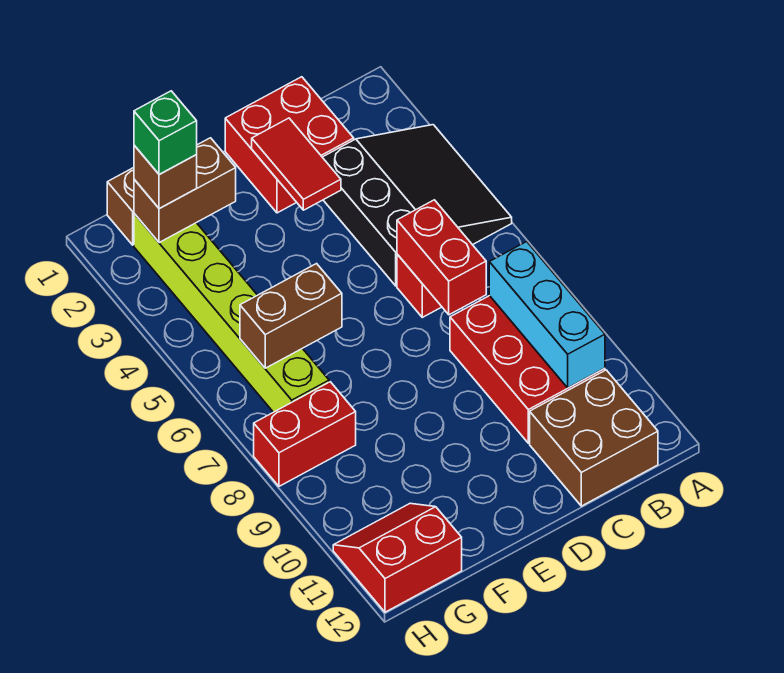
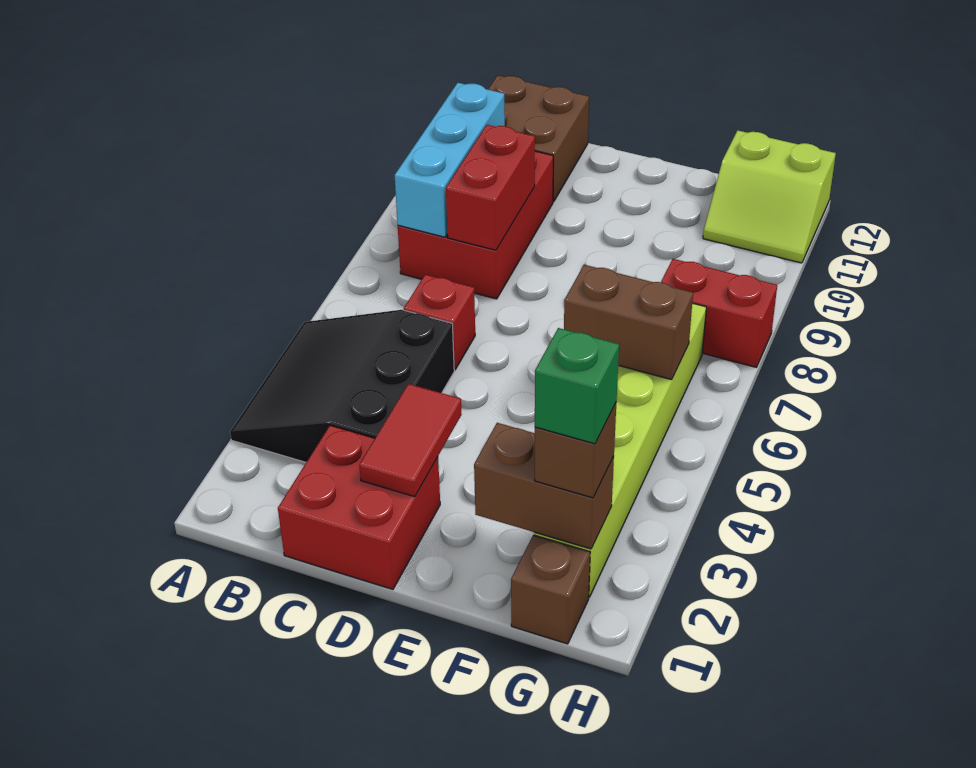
red brick C6:C7 level 2 -> red brick C8:C9 level 2
red slope G11:H12 level 1 top 12 -> lime slope G11:H12 level 1 top 12

